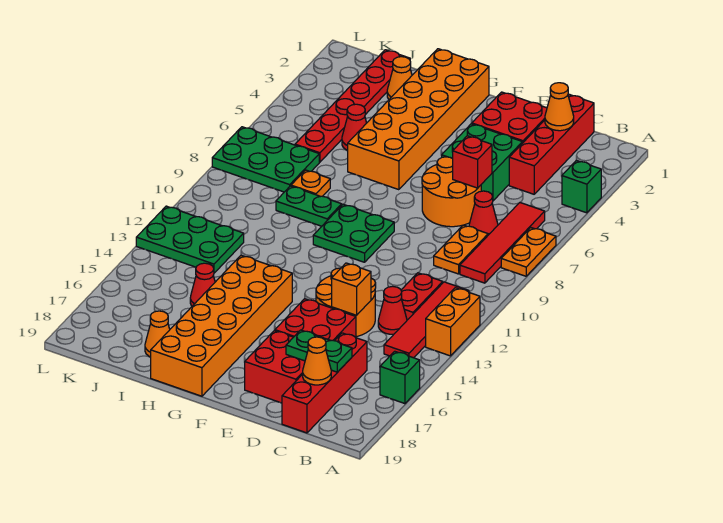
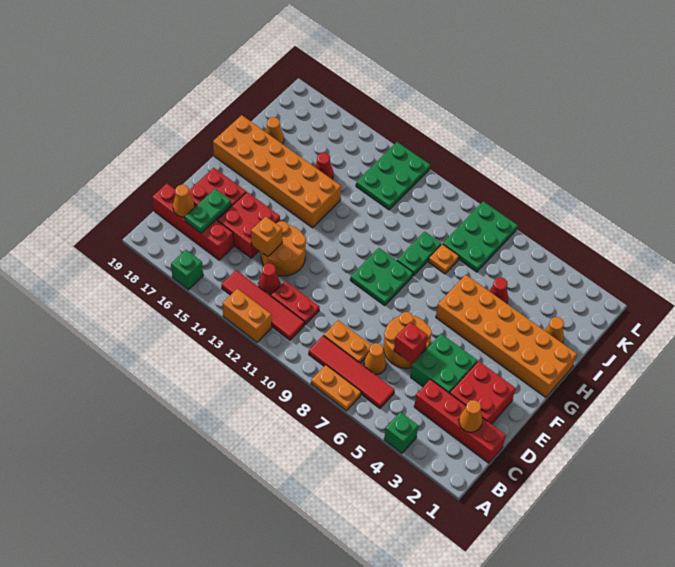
red cone C7 level 1 -> orange cone C7 level 1
red plate J1:J6 level 1 -> none

